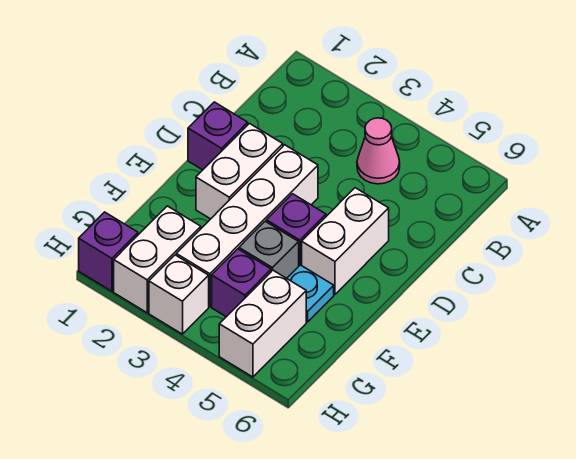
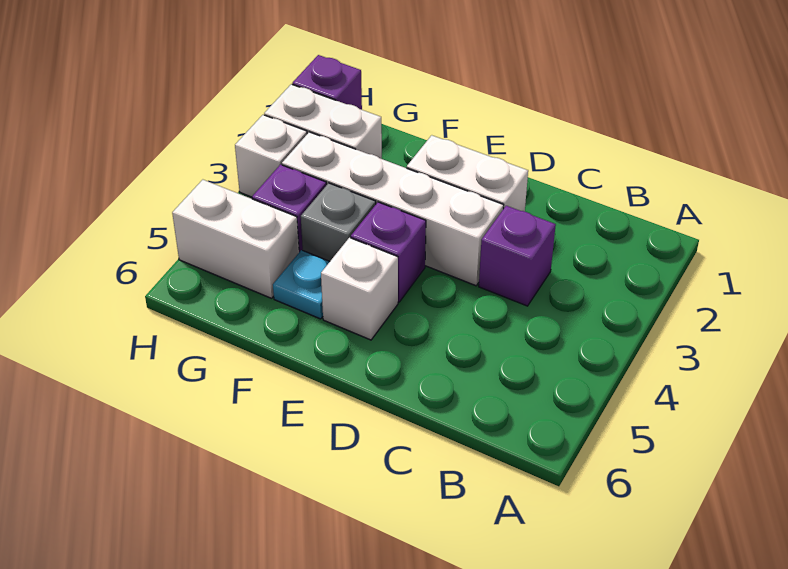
pink cone B4 level 1 -> none
purple brick D1 level 1 -> purple brick C3 level 1
white brick D5:E5 level 1 -> white brick E5 level 1

